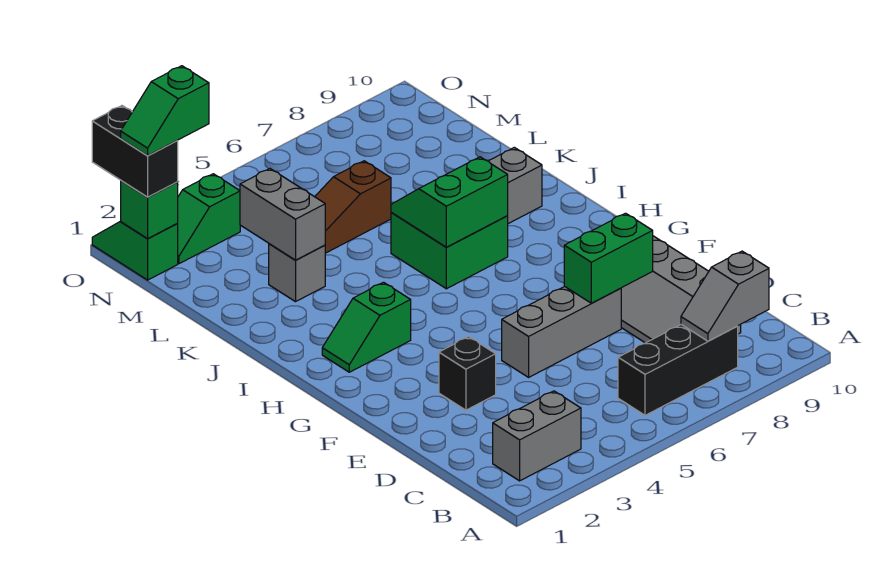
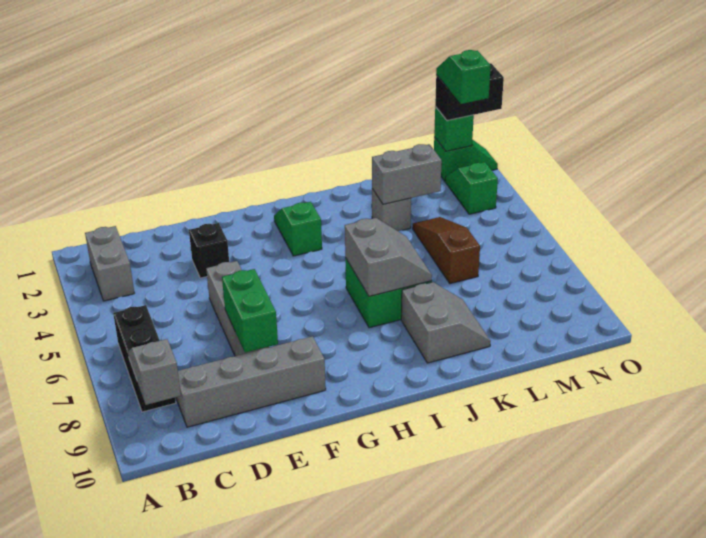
green slope I6:J7 level 2 top I -> grey slope I6:J7 level 2 top I

